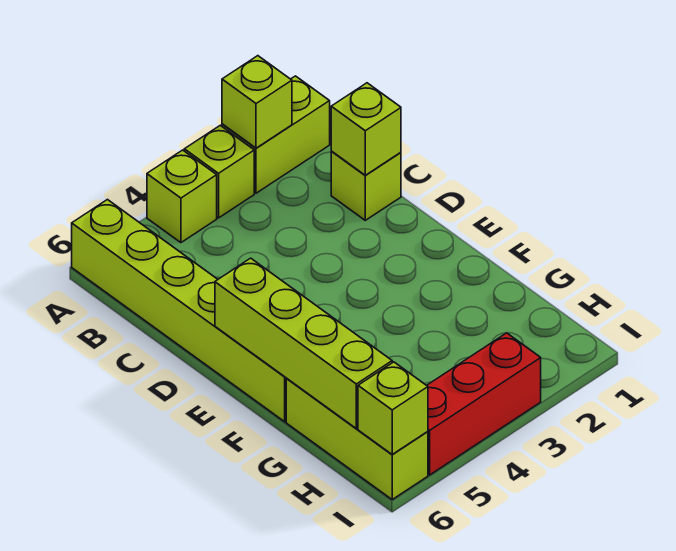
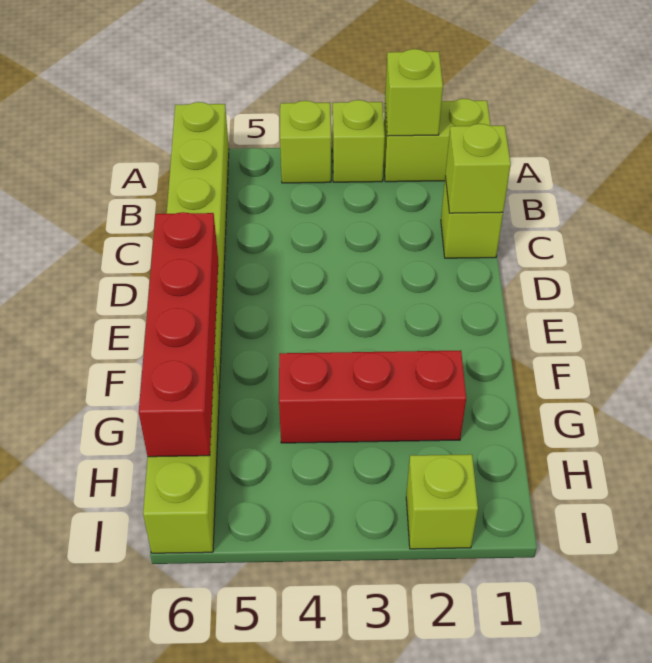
lime brick E6:H6 level 2 -> red brick E6:H6 level 2
red brick I3:I5 level 1 -> red brick G2:G4 level 1
lime brick I6 level 2 -> lime brick I2 level 1

